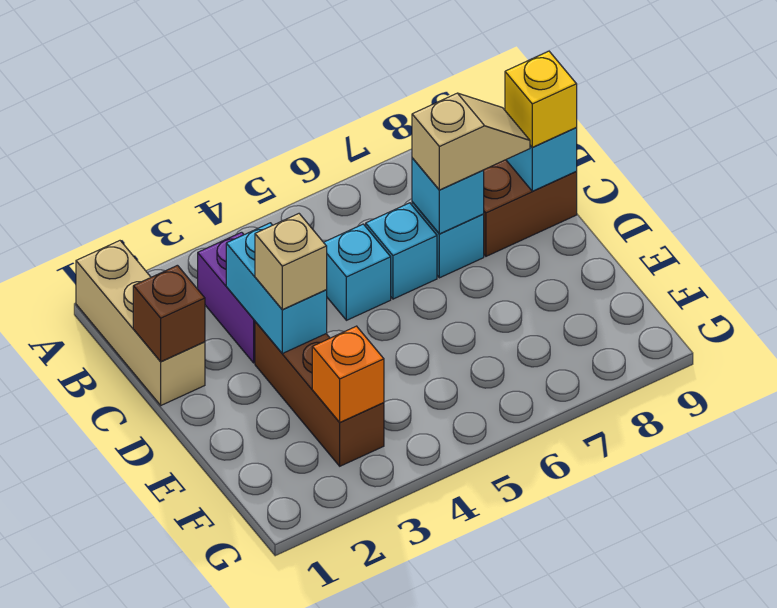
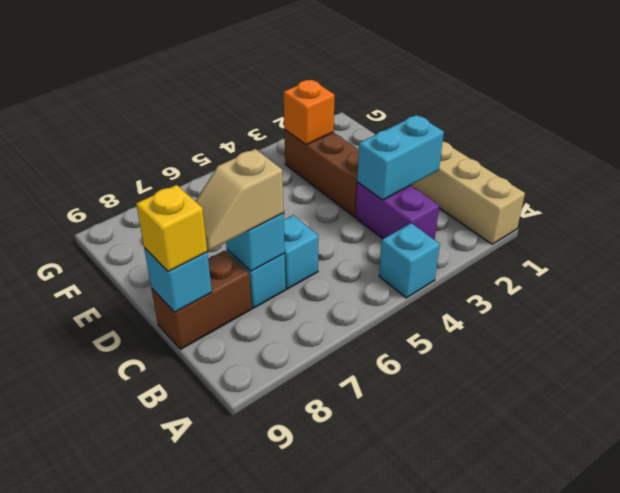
brown brick C1 level 2 -> none
cyan brick C3:D3 level 2 -> cyan brick C2:C3 level 2
cyan brick C5 level 1 -> cyan brick A4 level 1
tan brick D3 level 3 -> none

